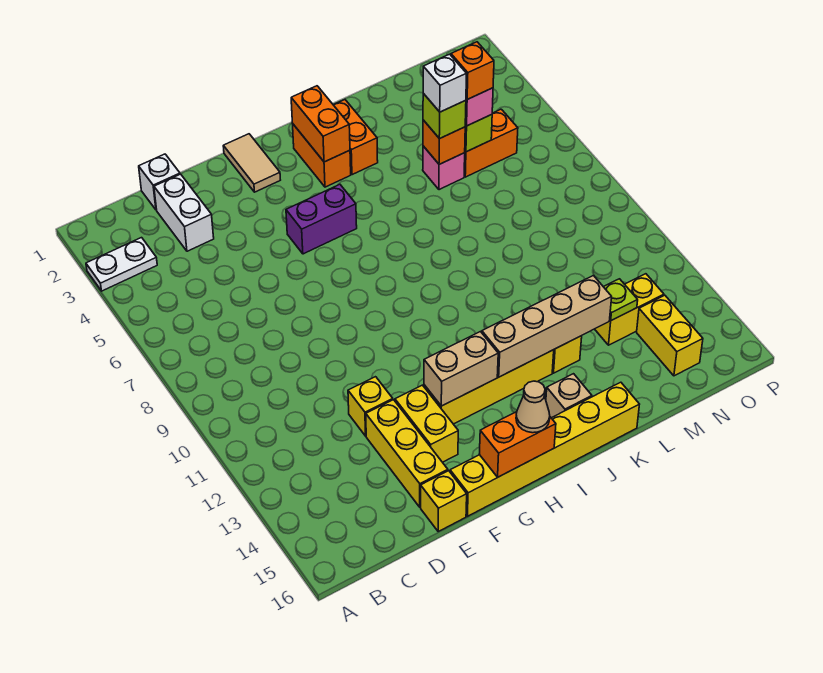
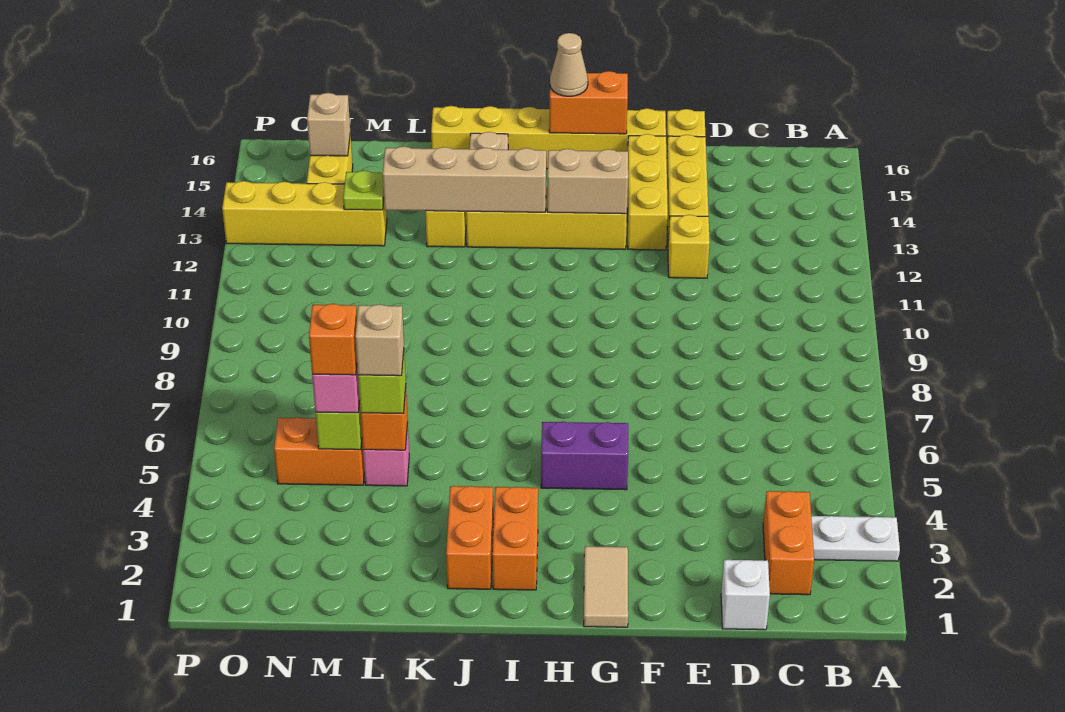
white brick D2:D3 level 1 -> none
yellow brick F13:F14 level 1 -> yellow brick F13:F15 level 1
orange brick I2:I3 level 2 -> orange brick C2:C3 level 1
white brick L5 level 4 -> tan brick L5 level 4
yellow brick M13:N13 level 1 -> yellow brick M13:P13 level 1
none -> tan brick N15 level 2

